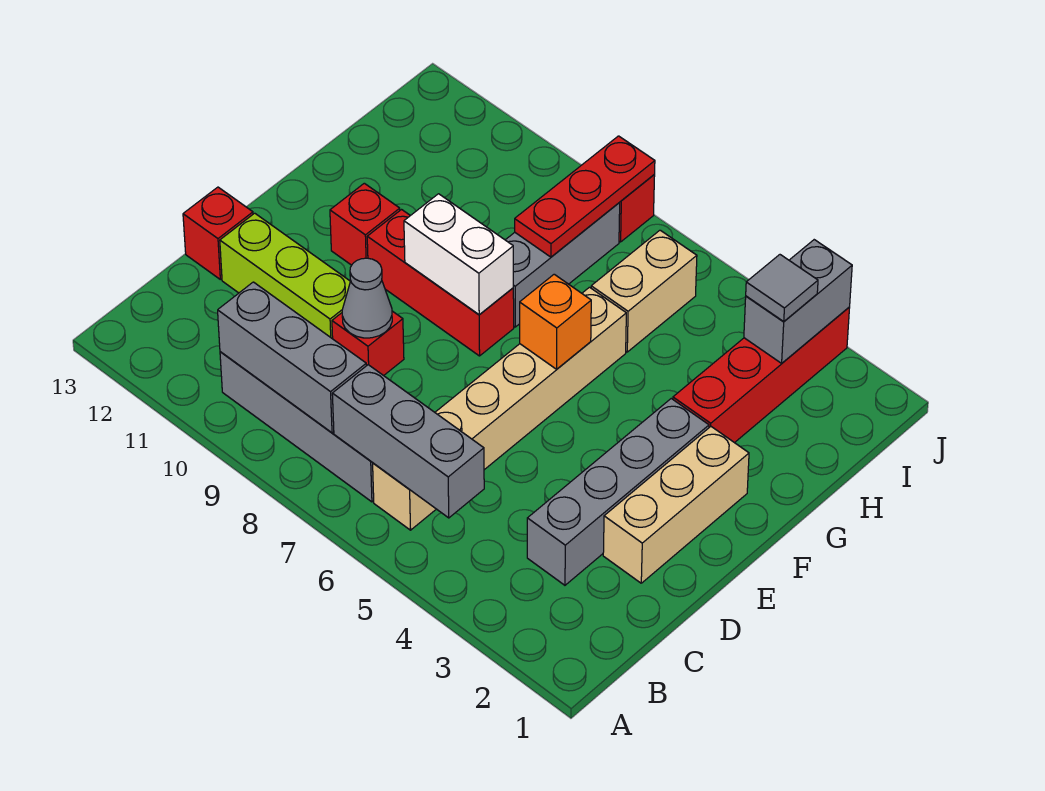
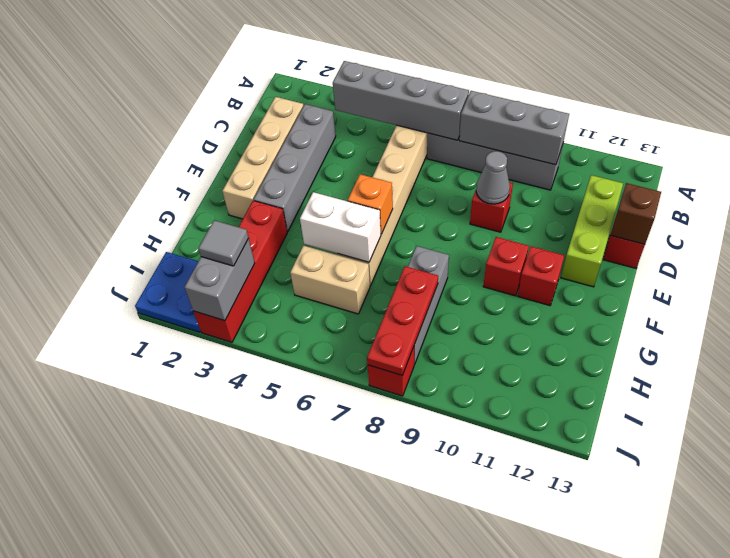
grey brick B5:B7 level 2 -> grey brick B4:B7 level 2
tan brick D2:F2 level 1 -> tan brick C2:F2 level 1
lime brick D10:D12 level 1 -> lime brick C12:E12 level 1
none -> brown brick D13 level 2
red brick F8:F10 level 1 -> red brick F10 level 1
white brick F8:F9 level 2 -> white brick G5:G6 level 2
tan brick H6:I6 level 1 -> tan brick H5:H6 level 1
none -> blue plate I1:J2 level 1

